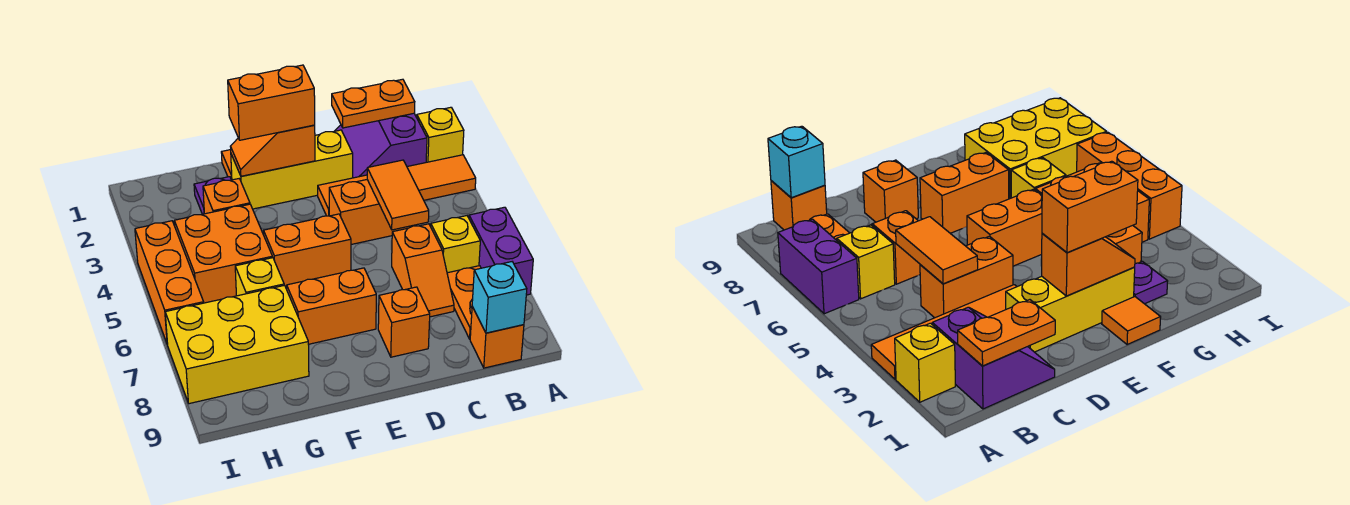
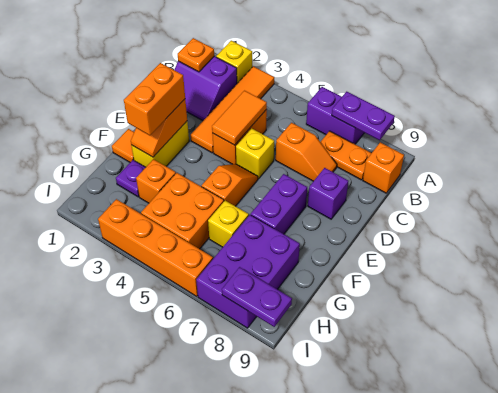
none -> purple plate A7:A8 level 2
orange plate B1:C1 level 2 -> orange plate B1 level 2
yellow brick B6 level 1 -> yellow brick D5 level 1
cyan brick B9 level 2 -> none
orange tile C4:C5 level 2 -> orange tile C4:D4 level 2
yellow brick D2:F2 level 1 -> yellow brick E2:F2 level 1
orange brick D8 level 1 -> purple brick D8 level 1
orange brick E5:F5 level 1 -> orange slope E5:F5 level 1 top F
orange brick E7:F7 level 1 -> purple brick E7:F7 level 1
yellow brick G7:I8 level 1 -> purple brick G7:I8 level 1
orange brick I4:I6 level 1 -> orange brick I3:I6 level 1
none -> purple plate I8:I9 level 2

